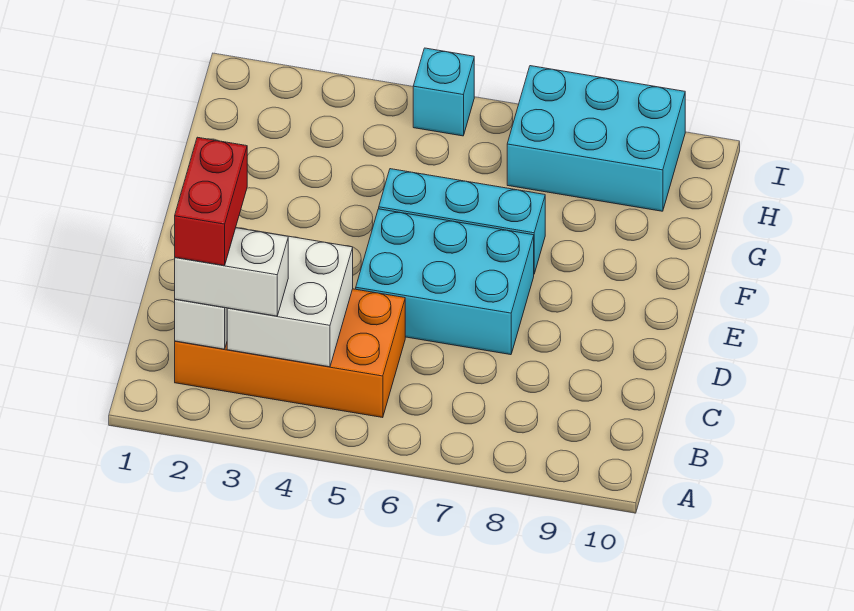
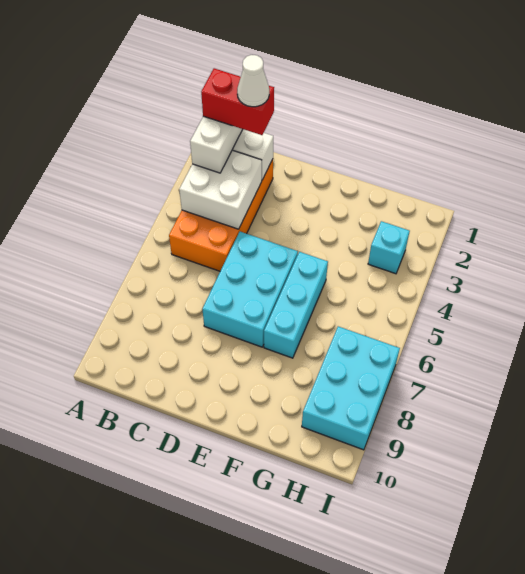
none -> white cone C2 level 5
cyan brick I5 level 1 -> cyan brick H3 level 1

